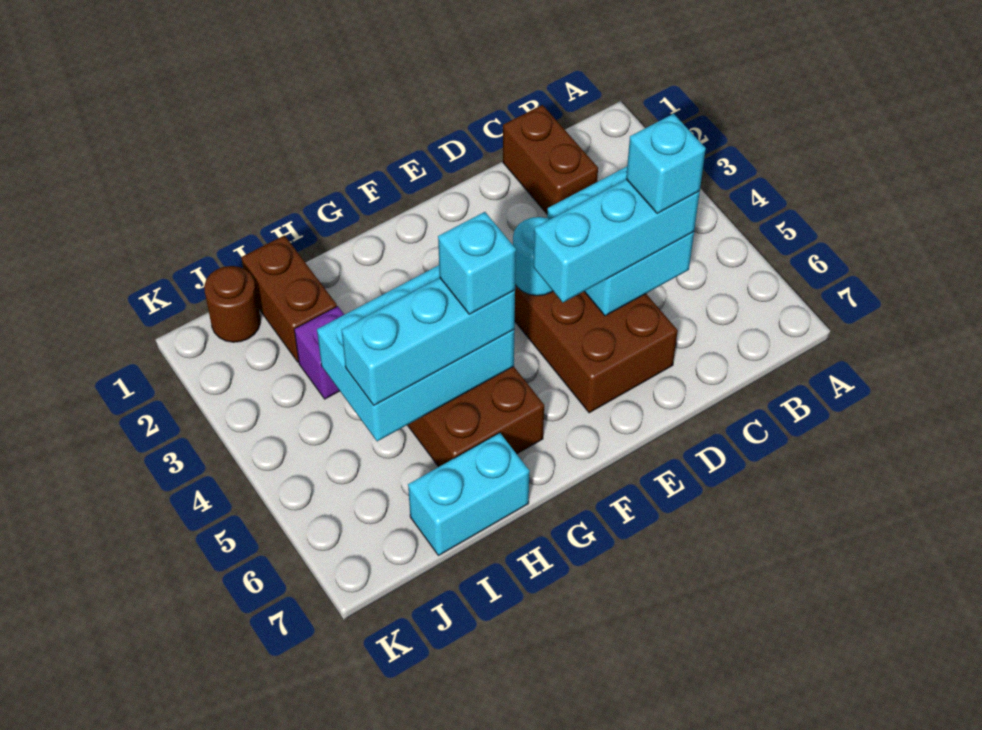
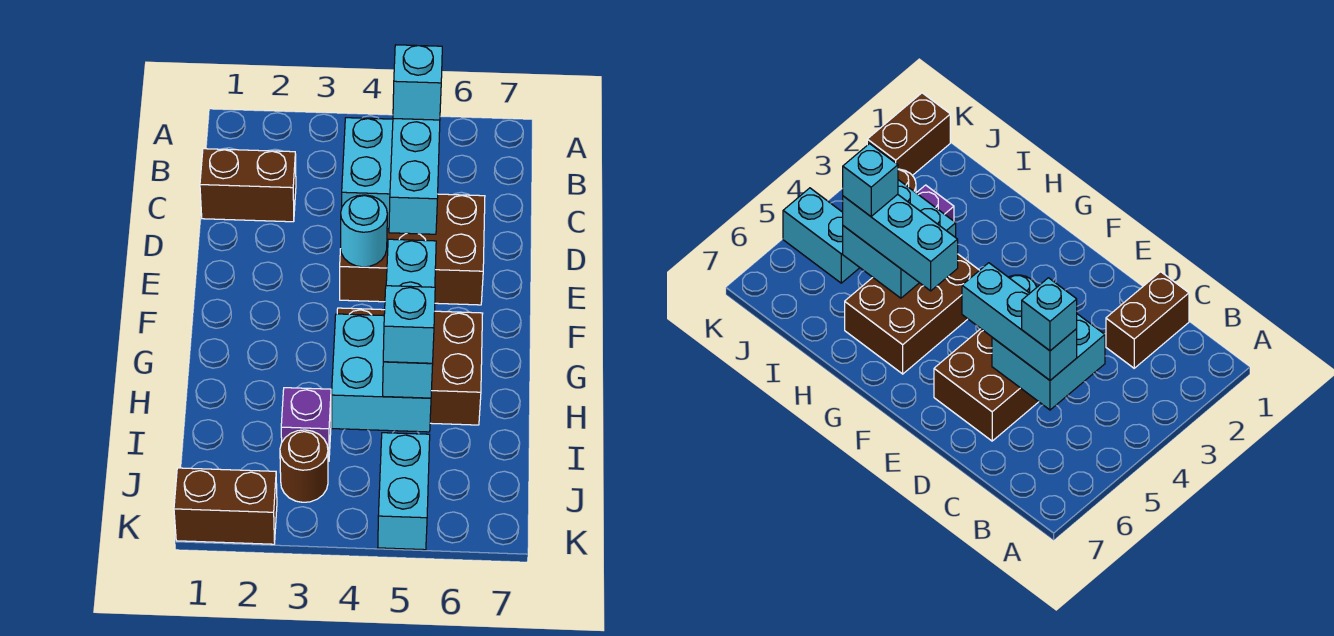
cyan brick G4:I5 level 2 -> cyan brick H4:I5 level 2
cyan brick G5 level 4 -> cyan brick I5 level 4
cyan brick H7:I7 level 1 -> cyan brick J5:K5 level 1
brown brick I1:I2 level 1 -> brown brick K1:K2 level 1
brown round brick J1 level 1 -> brown round brick J3 level 1

